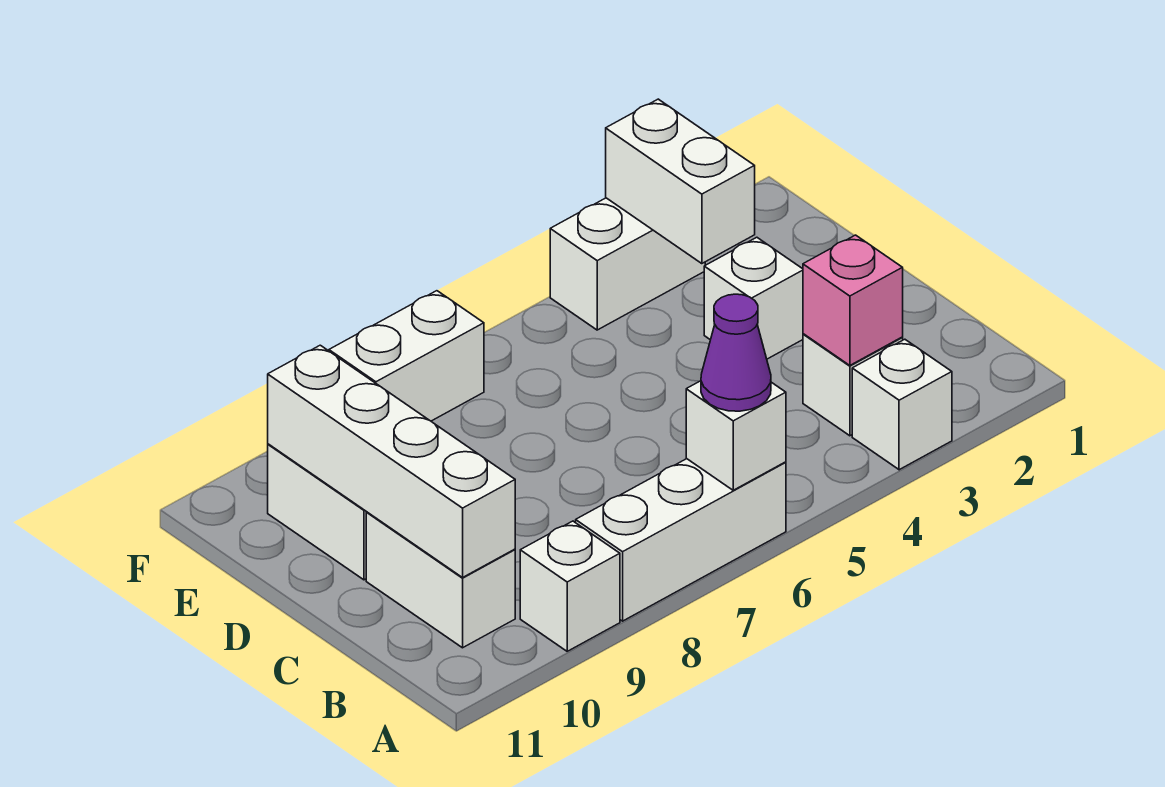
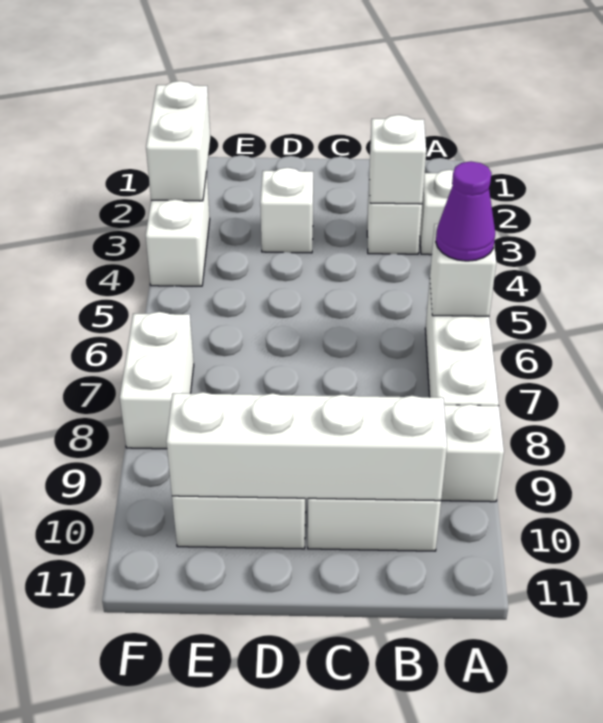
pink brick B3 level 2 -> white brick B3 level 2
white brick E3:F3 level 2 -> white brick F2:F3 level 2

